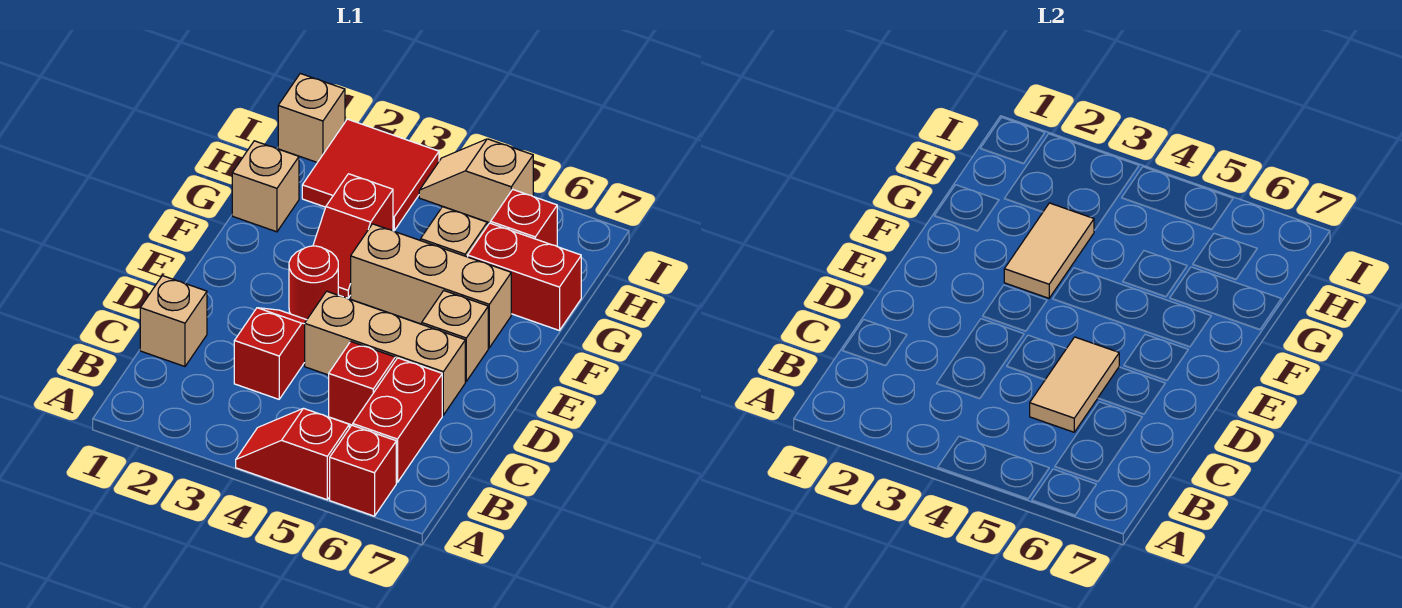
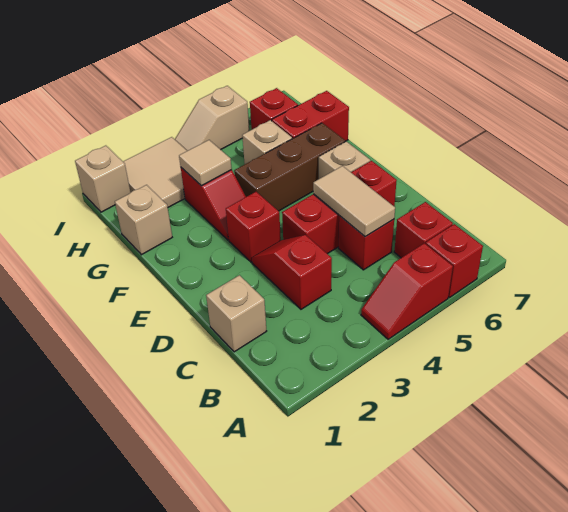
red brick B6:C6 level 1 -> red brick B6 level 1
tan brick D4:D6 level 1 -> red brick D4:D6 level 1
red round brick E3 level 1 -> red brick E3 level 1
tan tile F3:G3 level 2 -> tan tile G3 level 2
tan brick F4:F6 level 1 -> brown brick F4:F6 level 1
red tile H2:I3 level 1 -> tan tile H2:I3 level 1

